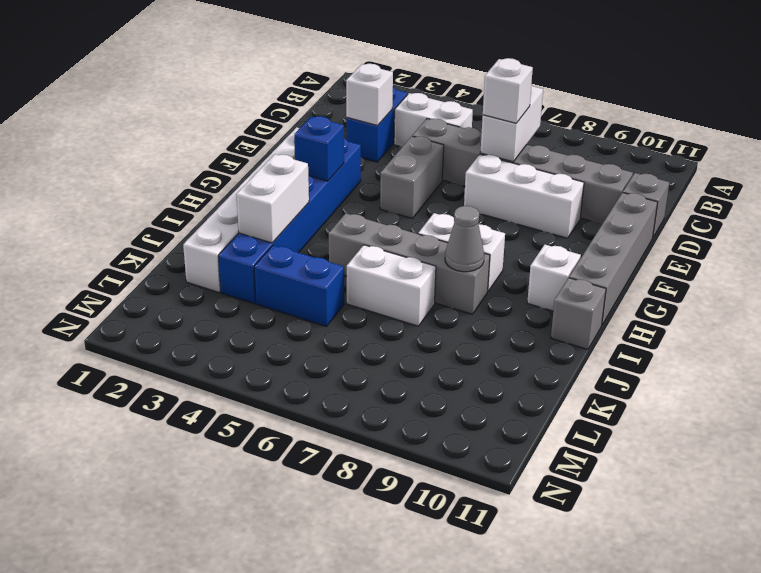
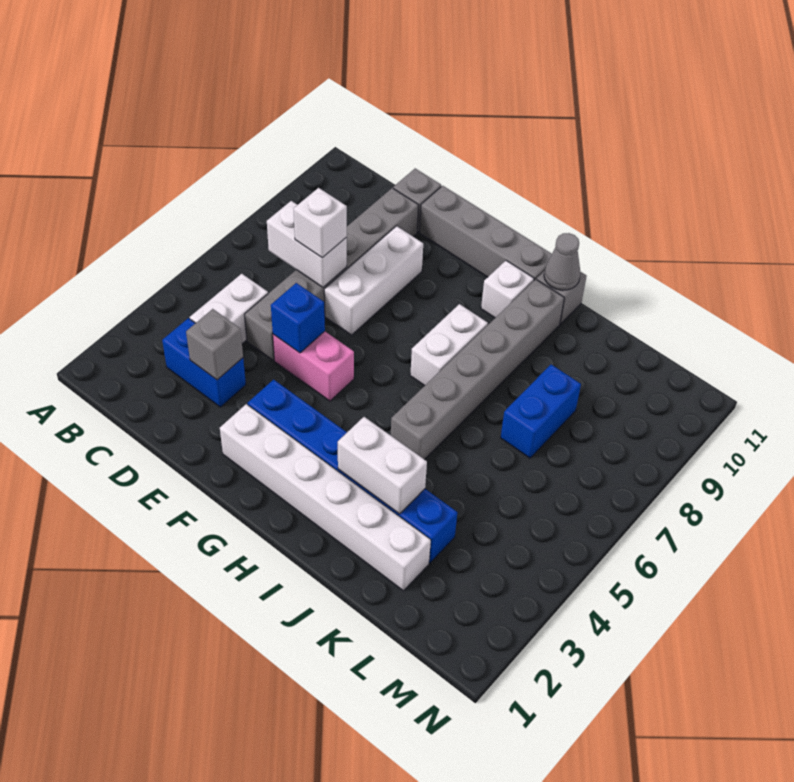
white brick D3 level 2 -> grey brick D3 level 2
grey brick E5:F5 level 1 -> pink brick E5:F5 level 1
blue brick G3 level 2 -> blue brick E5 level 2
grey brick I5:I8 level 1 -> grey brick I5:I10 level 1
grey cone I8 level 2 -> grey cone I11 level 2
white brick J6:J7 level 1 -> none
blue brick K4:K5 level 1 -> blue brick K7:K8 level 1

